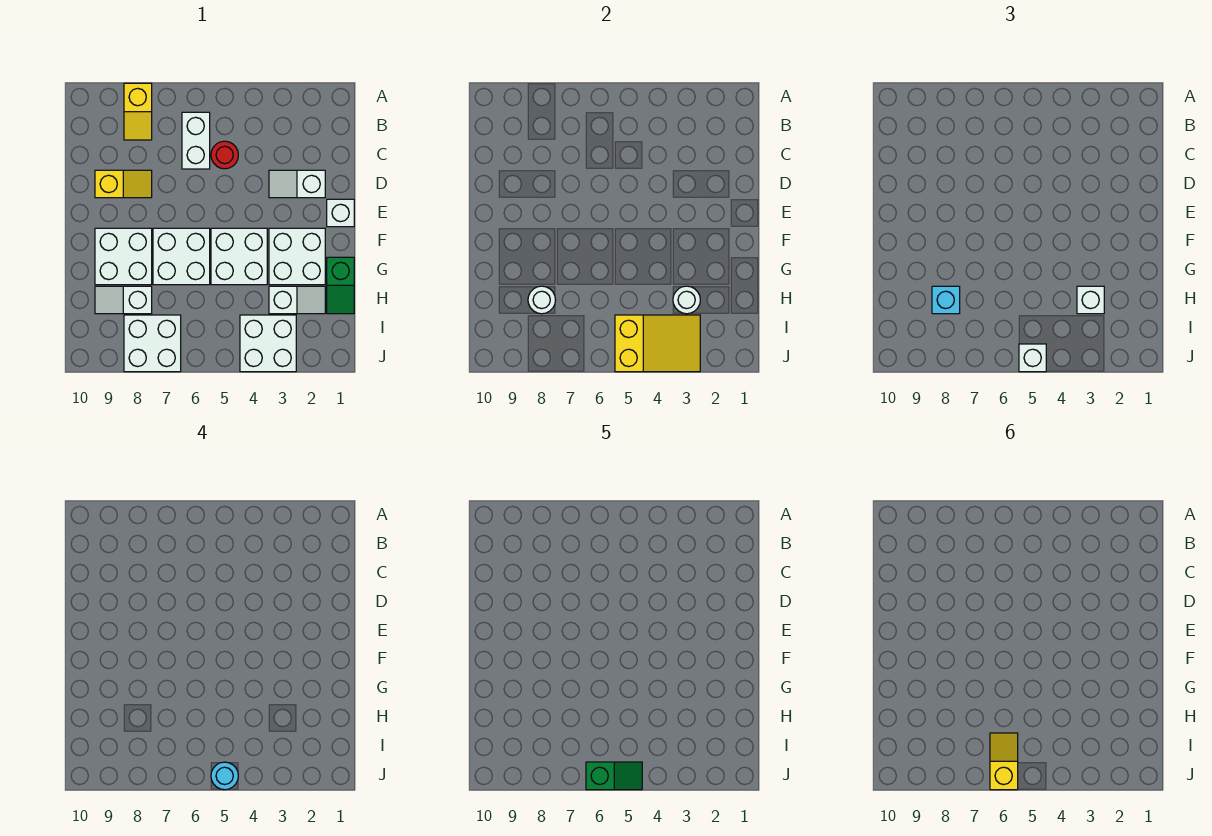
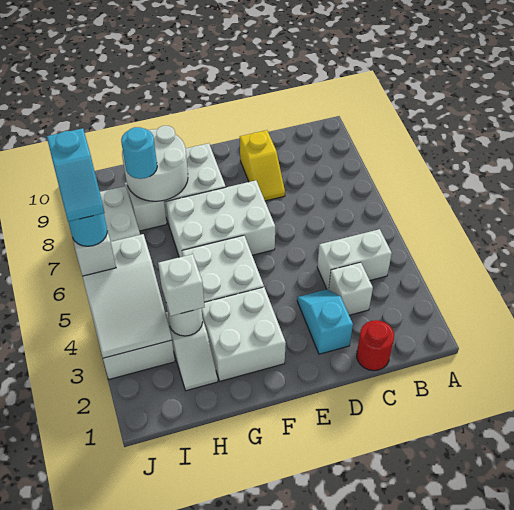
yellow slope A8:B8 level 1 top A -> none
white brick B6:C6 level 1 -> white brick B4:C4 level 1
red round brick C5 level 1 -> red round brick C1 level 1
white slope D2:D3 level 1 top 2 -> cyan slope D2:D3 level 1 top 2
white brick E1 level 1 -> white brick C3 level 1
white brick F6:G7 level 1 -> white brick E6:G7 level 1
green slope G1:H1 level 1 top G -> none
white round brick H8 level 2 -> white round brick G8:H9 level 2
cyan brick H8 level 3 -> cyan round brick H8 level 3
yellow slope I3:J5 level 2 top 5 -> white slope I3:J5 level 2 top 5
yellow slope I6:J6 level 6 top J -> none
green slope J5:J6 level 5 top 6 -> cyan slope J5:J6 level 5 top 6

